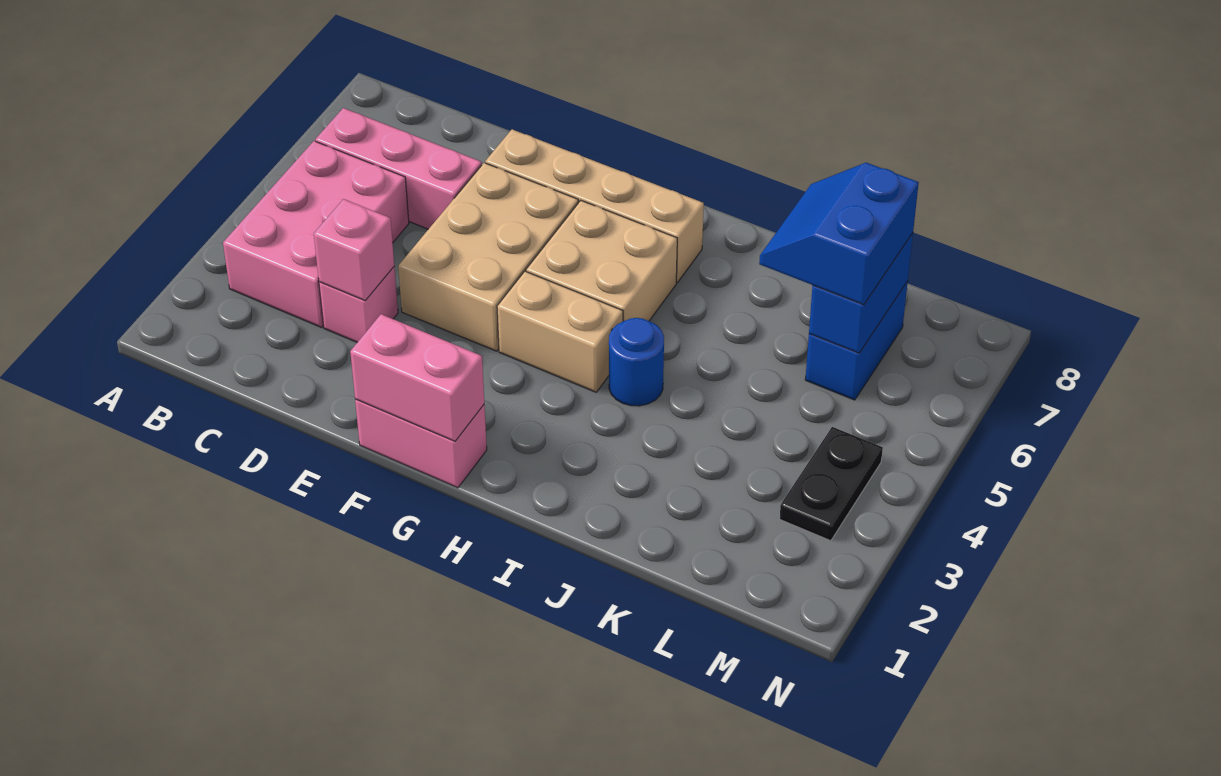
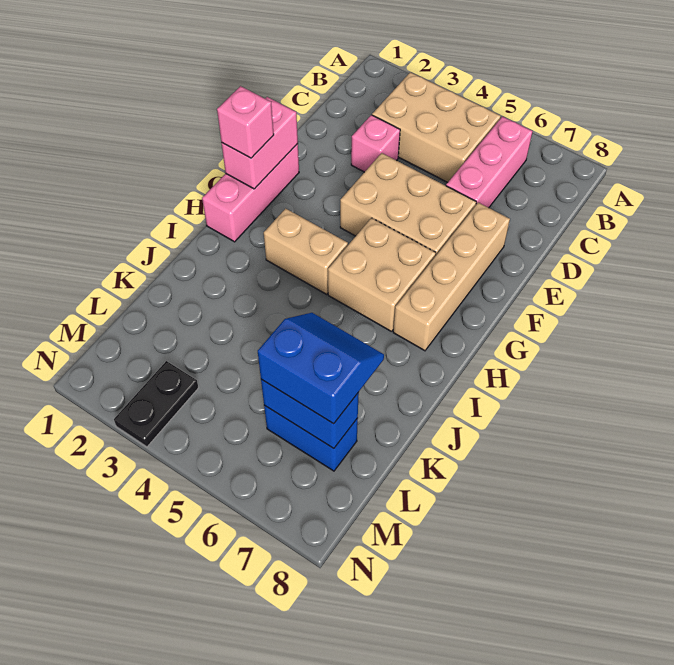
pink brick B3:C5 level 1 -> tan brick B3:C5 level 1
pink brick D3 level 2 -> pink brick G1 level 3
pink brick F1:G1 level 1 -> pink brick F1:H1 level 1
tan brick G4:H4 level 1 -> tan brick H3:H4 level 1
blue round brick I4 level 1 -> none
black plate M3:M4 level 1 -> black plate M3:N3 level 1

